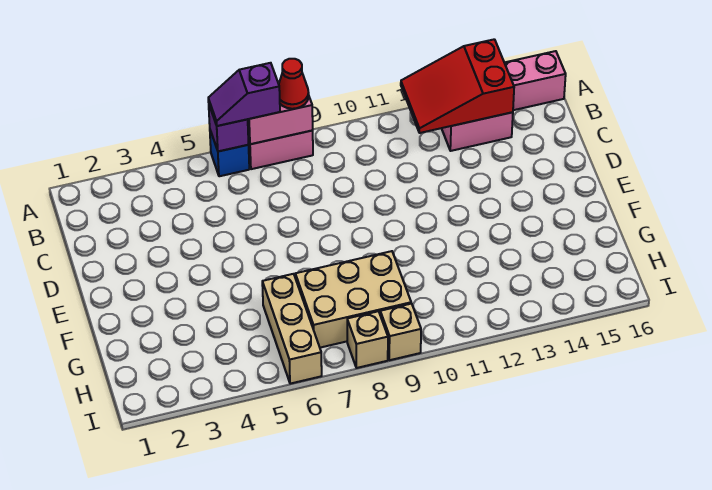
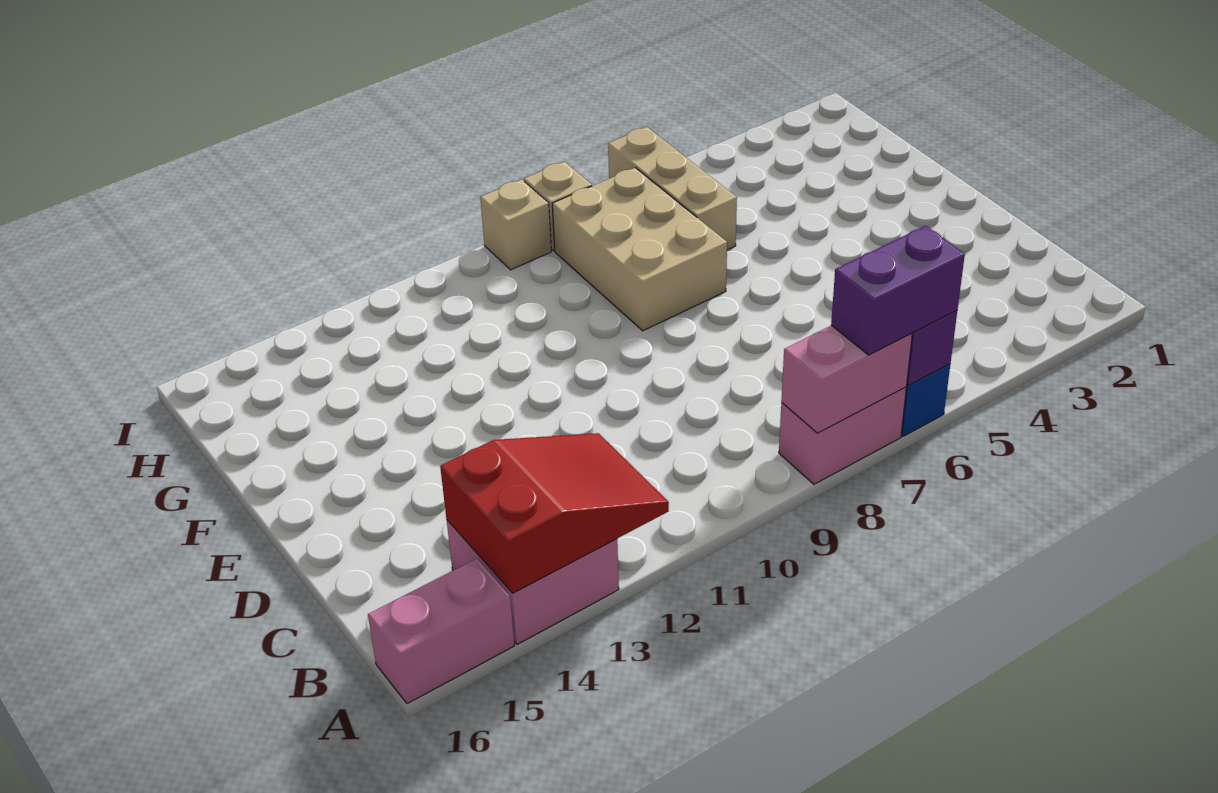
purple slope A6:A7 level 3 top 7 -> purple brick A6:A7 level 3
red cone A8 level 3 -> none
tan brick G7:H9 level 1 -> tan brick F7:H8 level 1

